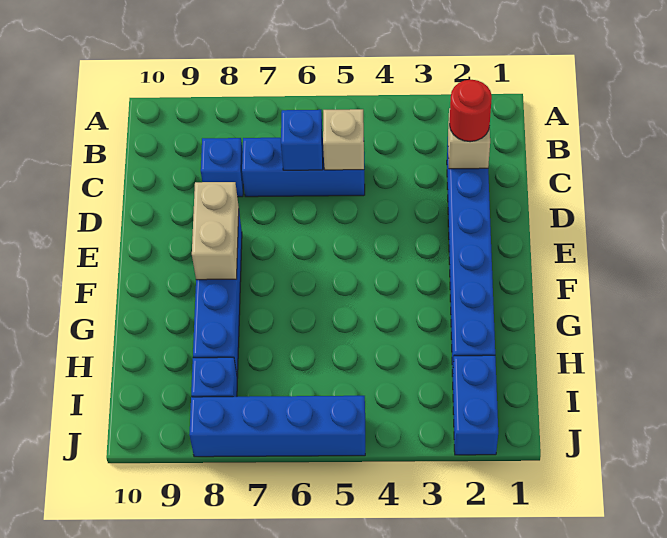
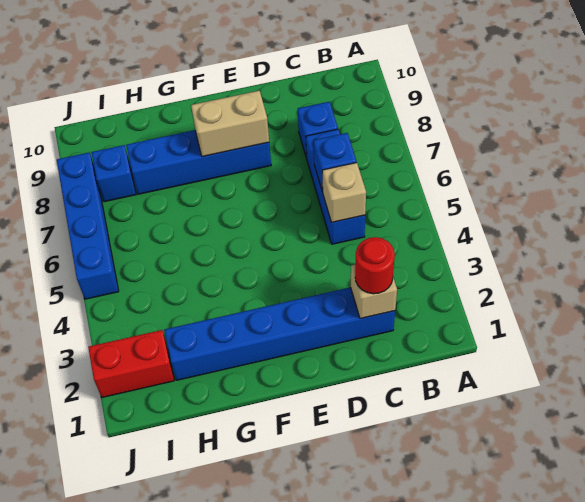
blue brick I2:J2 level 1 -> red brick I2:J2 level 1

